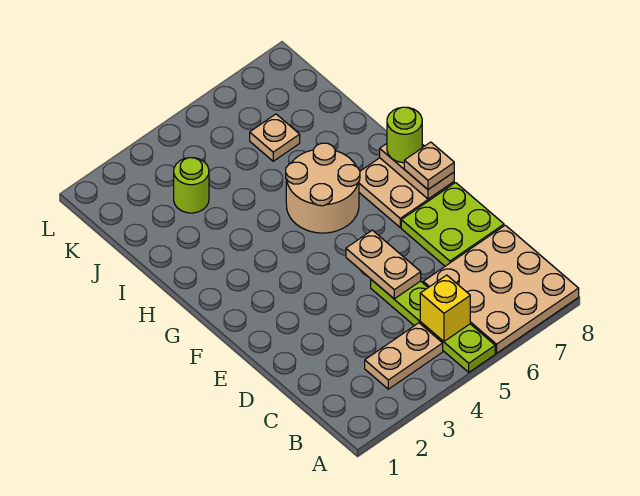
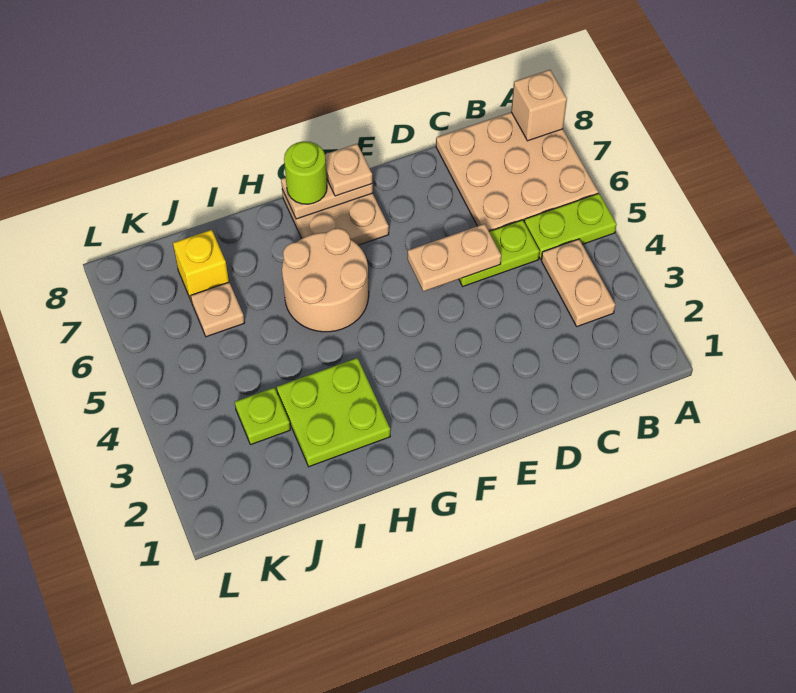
none -> tan brick A8 level 2
yellow brick B5 level 2 -> yellow brick J7 level 1
lime plate D7:E8 level 1 -> lime plate H2:I3 level 1
lime round brick J3 level 1 -> lime plate J3 level 1

